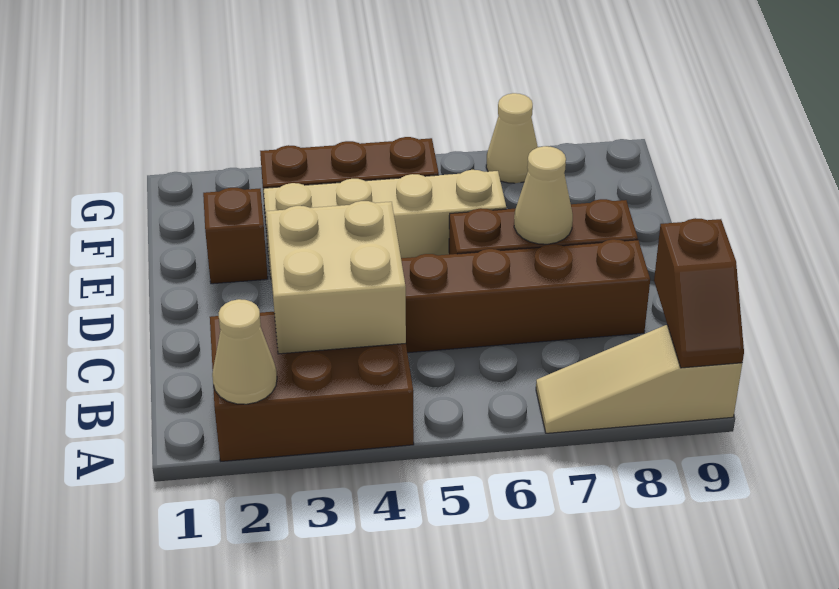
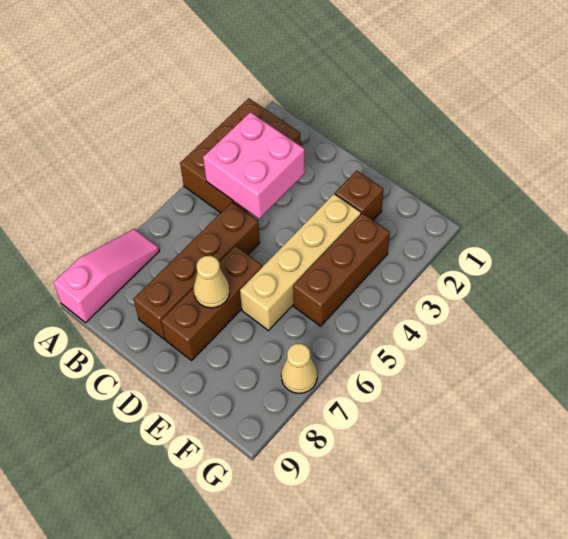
tan cone A2 level 2 -> none
tan slope A7:A9 level 1 top 9 -> pink slope A7:A9 level 1 top 9
brown slope A9:B9 level 2 top B -> none
tan brick B3:C4 level 2 -> pink brick B3:C4 level 2

